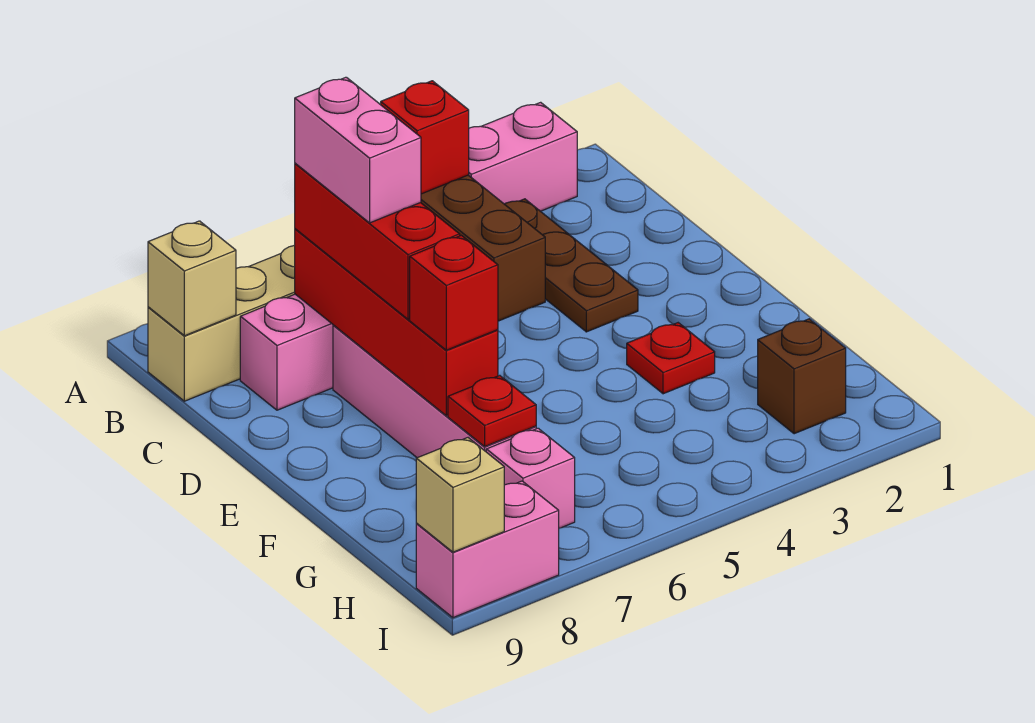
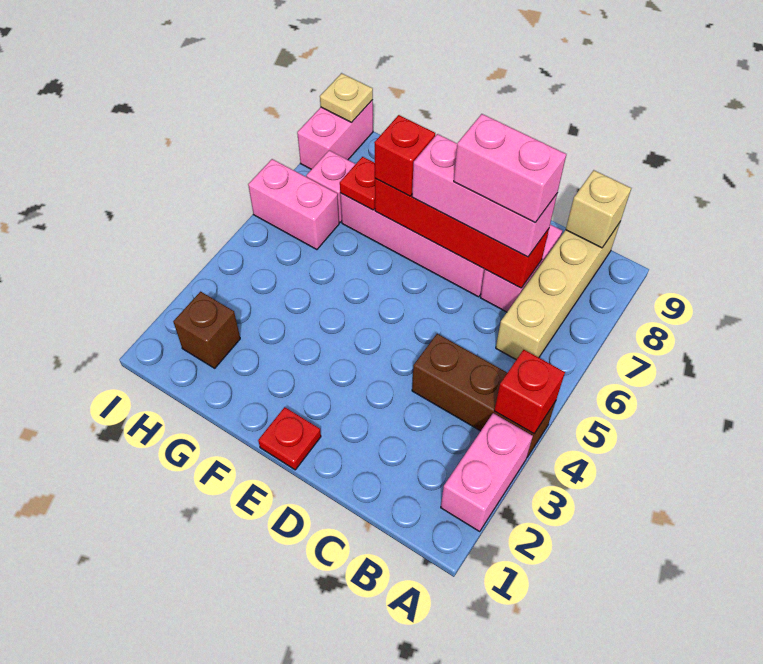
brown plate B3:D3 level 1 -> none
red brick C7:E7 level 3 -> pink brick C7:E7 level 3
red plate F3 level 1 -> red plate E1 level 1
none -> pink brick H6:I6 level 1
tan brick I9 level 2 -> tan plate I9 level 2

